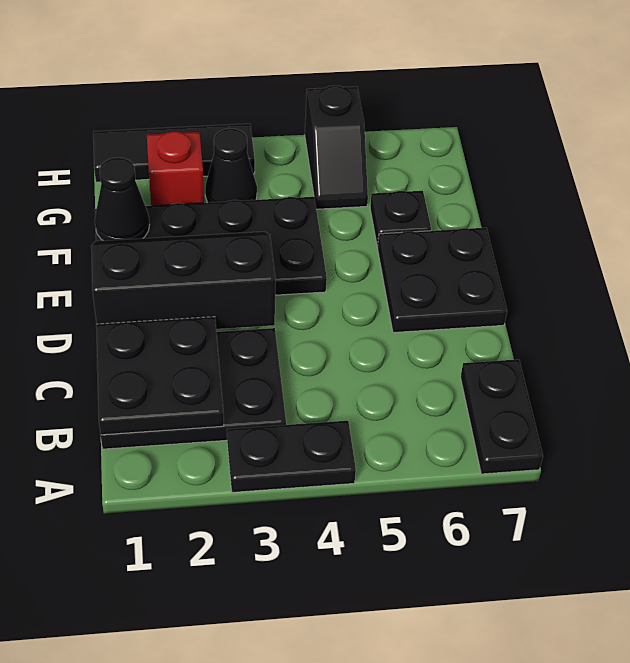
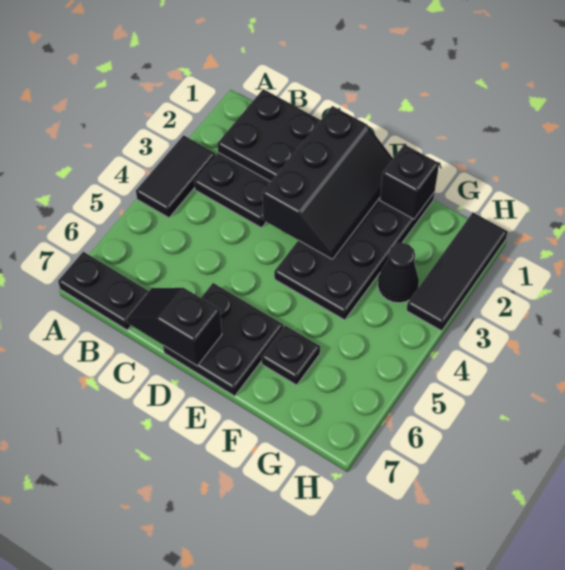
black plate A3:A4 level 1 -> black tile A3:A4 level 1
black cone F1 level 2 -> black brick F1 level 2
red brick G2 level 1 -> none
black slope G5:H5 level 1 top H -> black slope C7:D7 level 2 top D

